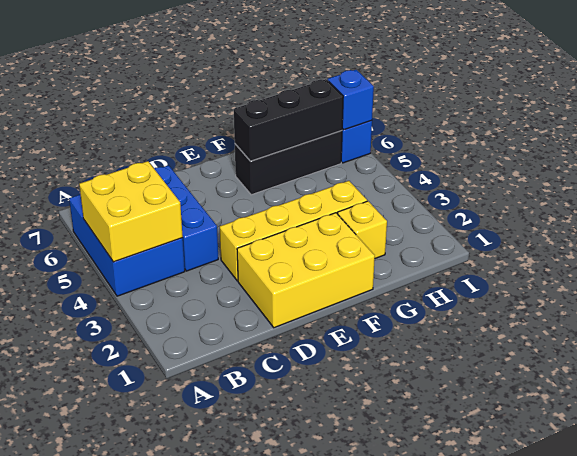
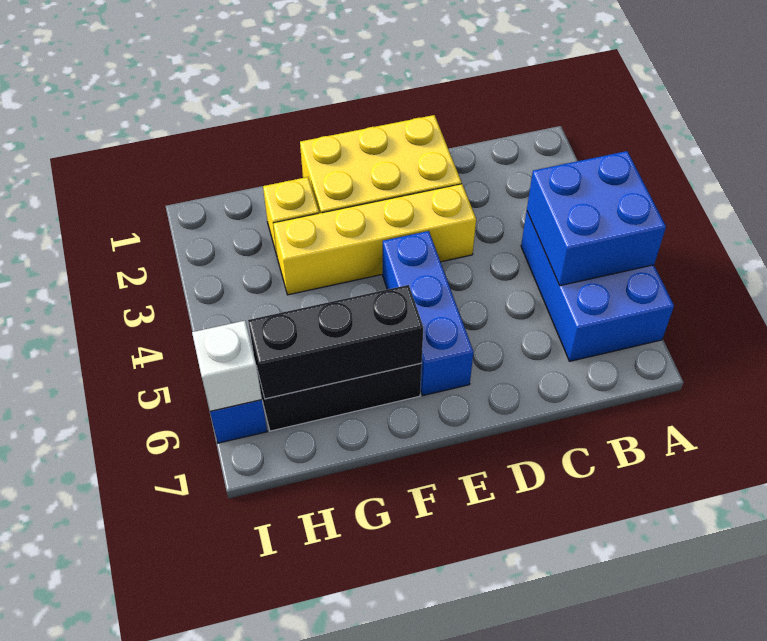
yellow brick A4:B5 level 2 -> blue brick A4:B5 level 2
blue brick C4:C6 level 1 -> blue brick E4:E6 level 1
blue brick I6 level 2 -> white brick I6 level 2

